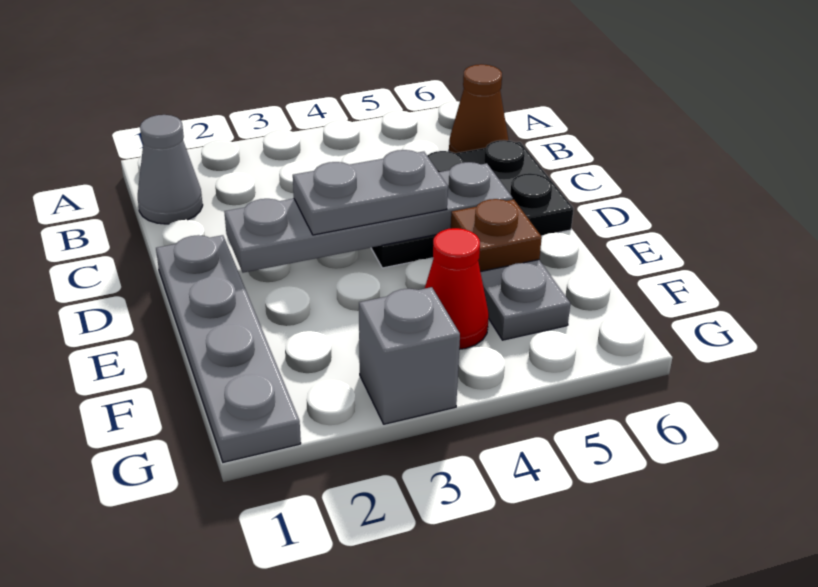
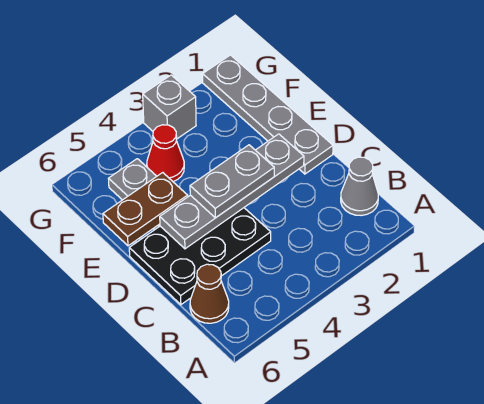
brown plate E5 level 2 -> brown plate E5:E6 level 2

